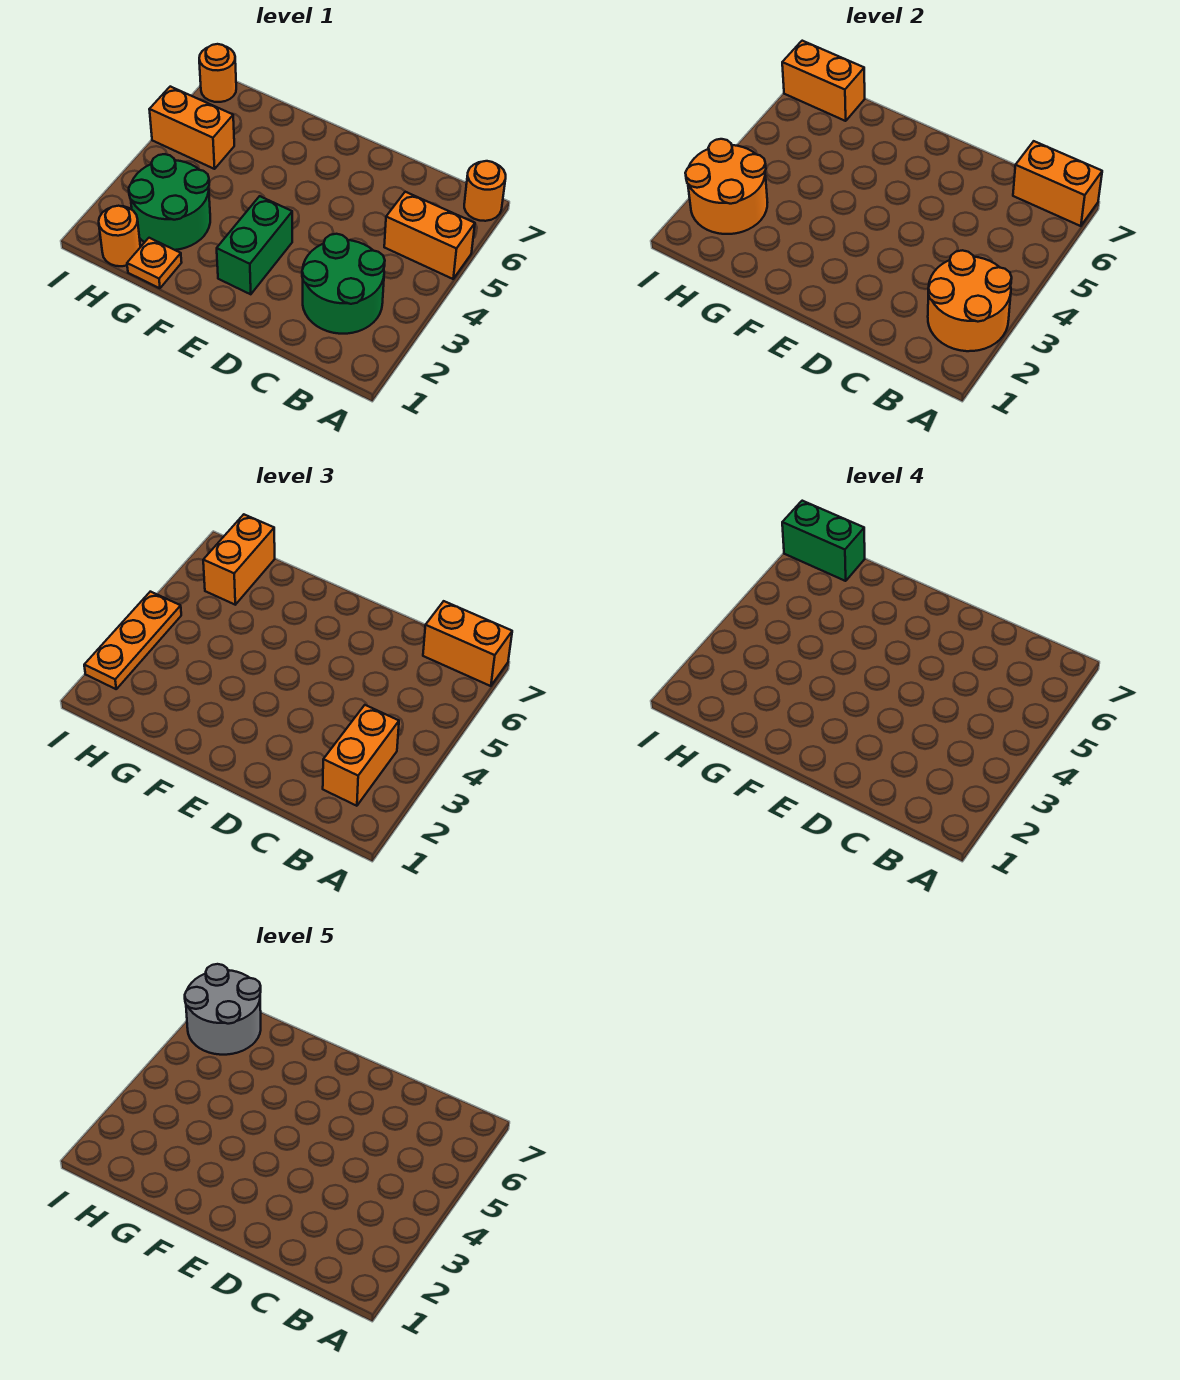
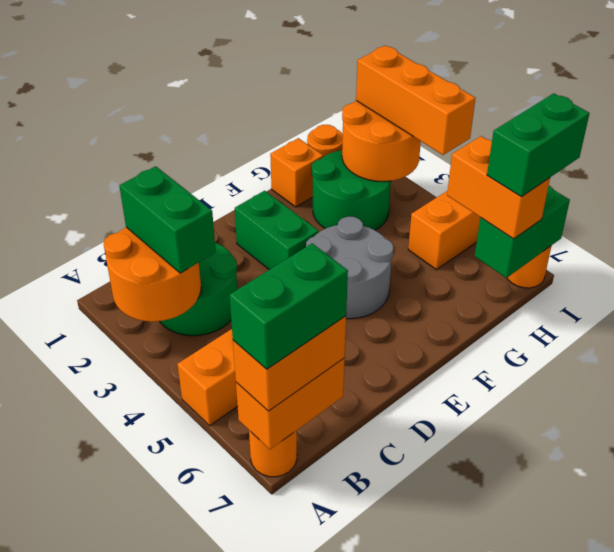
none -> green brick A7:B7 level 4
orange brick B2:B3 level 3 -> green brick B2:B3 level 3
orange plate G1 level 1 -> orange brick G1 level 1
grey round brick H6:I7 level 5 -> grey round brick E4:F5 level 1
orange brick H7:I7 level 2 -> green brick H7:I7 level 2
orange plate I2:I4 level 3 -> orange brick I2:I4 level 3

